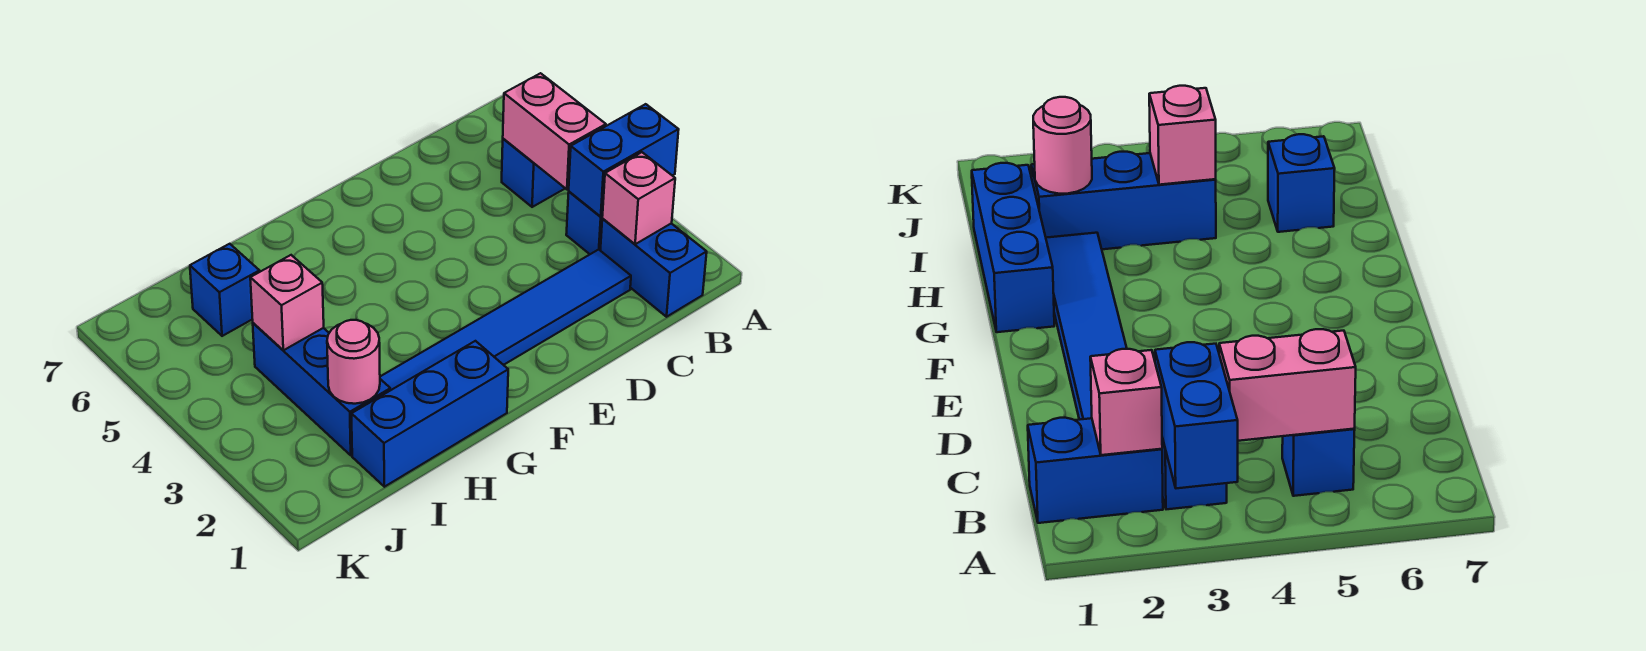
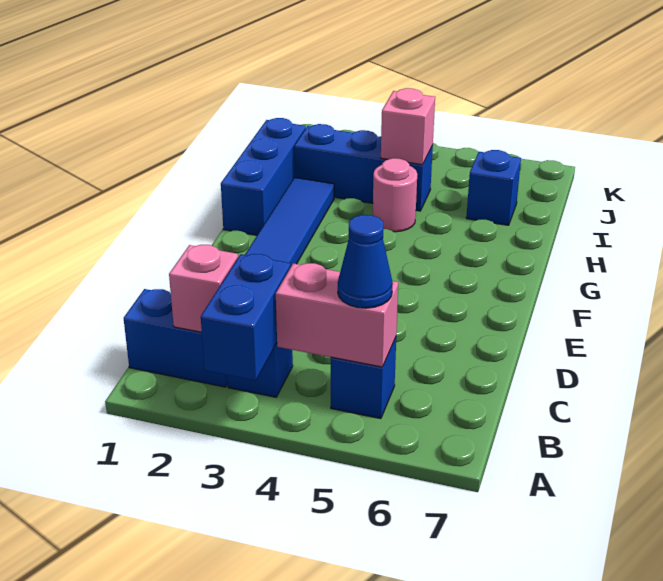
none -> blue cone B5 level 3
pink round brick I2 level 2 -> pink round brick H4 level 1

